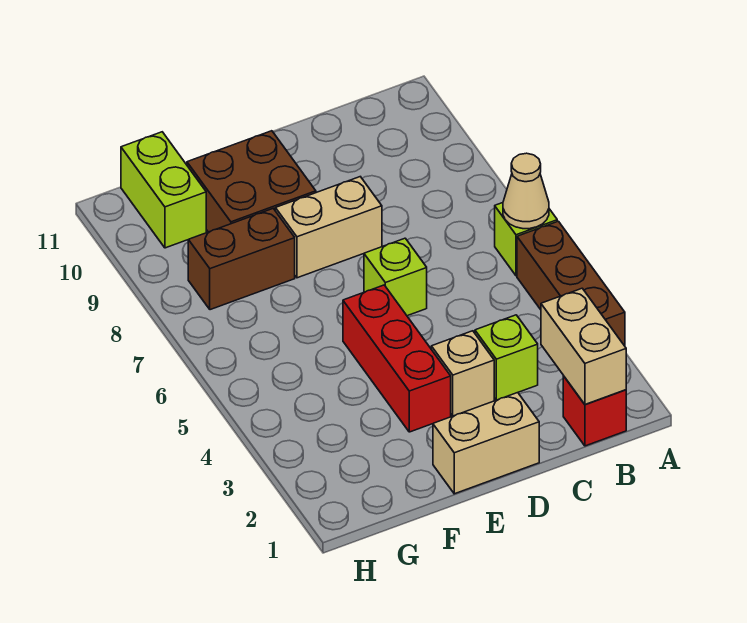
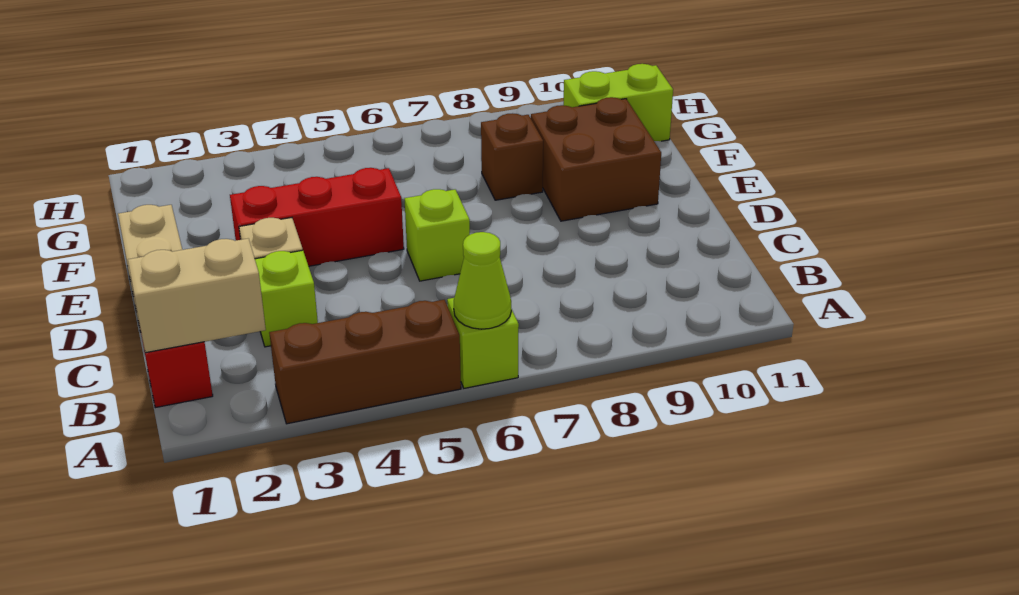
tan cone A6 level 2 -> lime cone A6 level 2
tan brick D8:E8 level 1 -> none
brown brick F8:G8 level 1 -> brown brick F8 level 1

